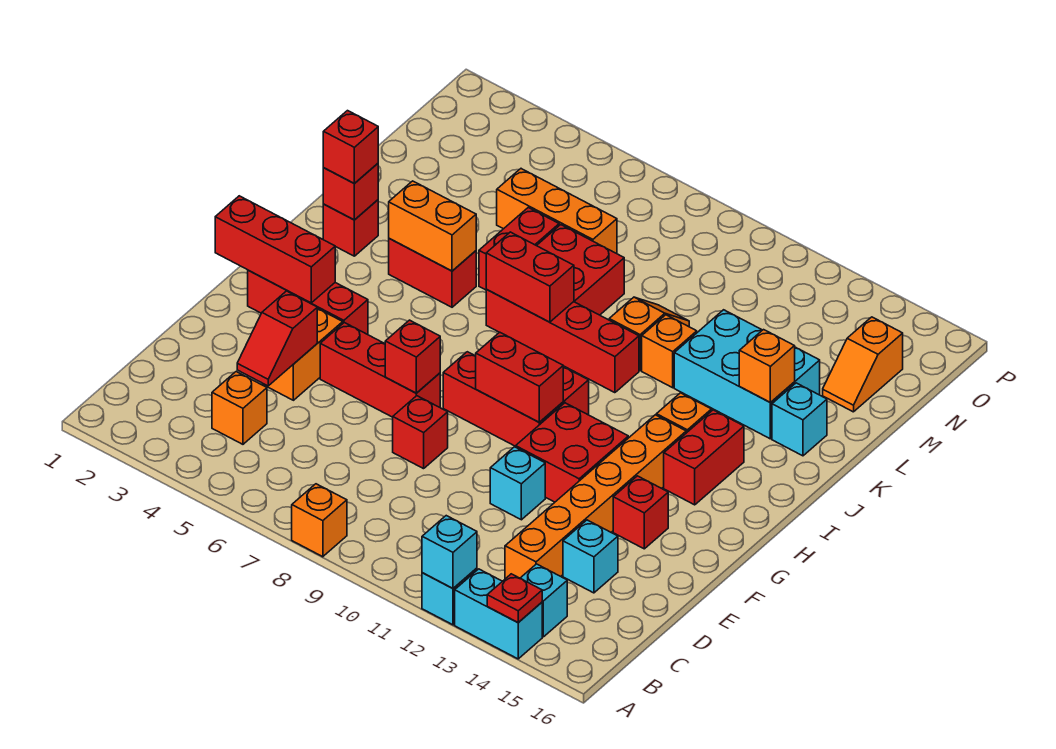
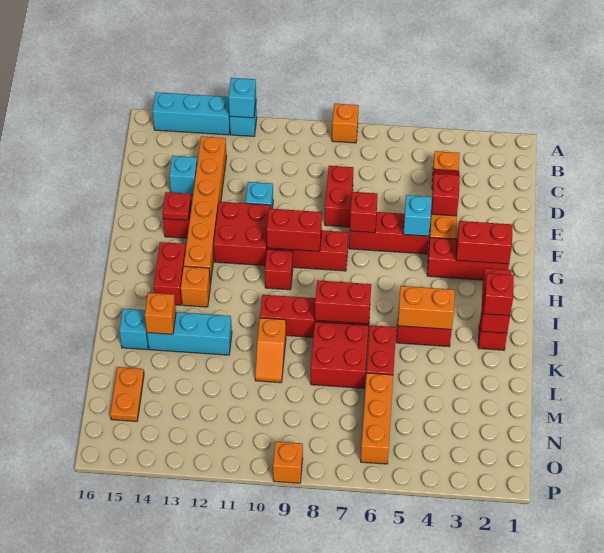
cyan brick A13:A14 level 1 -> cyan brick A13:A15 level 1
red plate A14 level 2 -> red plate F14 level 2
cyan brick B14 level 1 -> cyan brick F5 level 2
red brick E8 level 1 -> red brick D8:E8 level 1
red brick G1:G3 level 2 -> red brick G2:G3 level 2
red brick J2 level 2 -> red brick I2:J2 level 2
orange brick K11 level 1 -> orange brick P9 level 1
cyan brick K12:L14 level 1 -> cyan brick K12:K14 level 1
orange brick M5:M7 level 1 -> orange brick M6:O6 level 1
orange slope M15:N15 level 1 top N -> orange plate M15:N15 level 1

